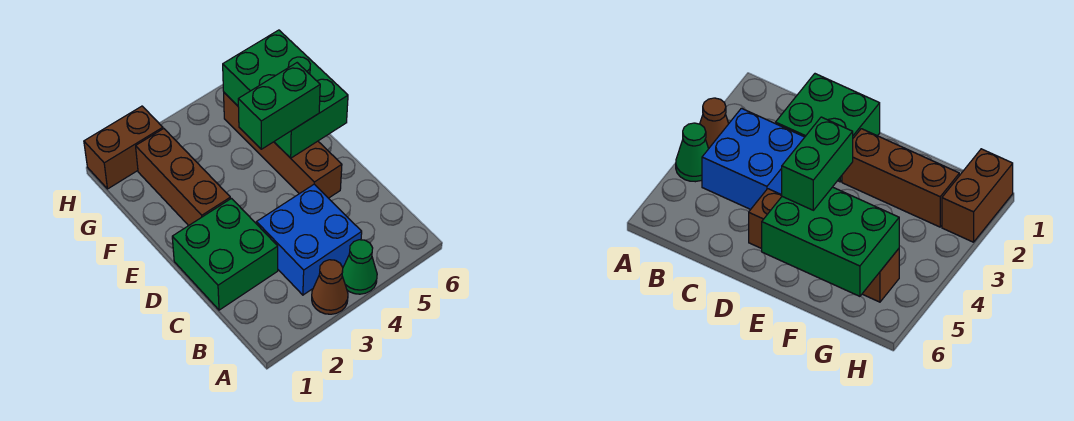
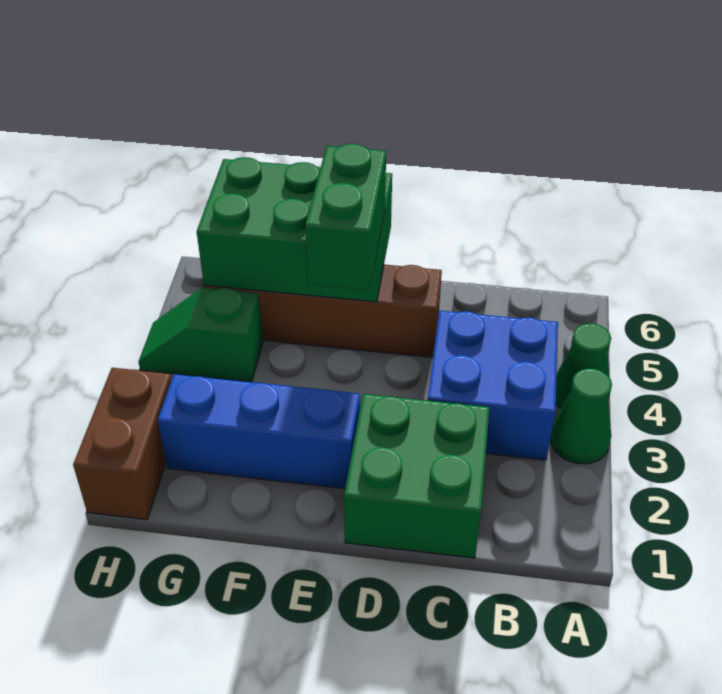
brown cone A3 level 1 -> green cone A3 level 1
brown brick E2:G2 level 1 -> blue brick E2:G2 level 1
none -> green slope G4:H4 level 1 top G

